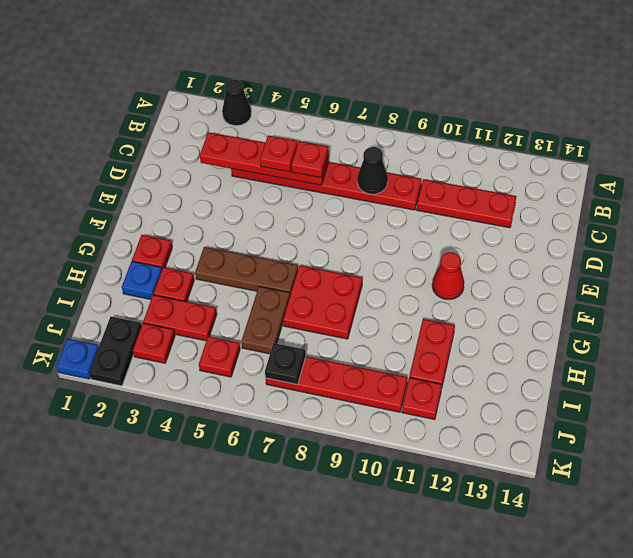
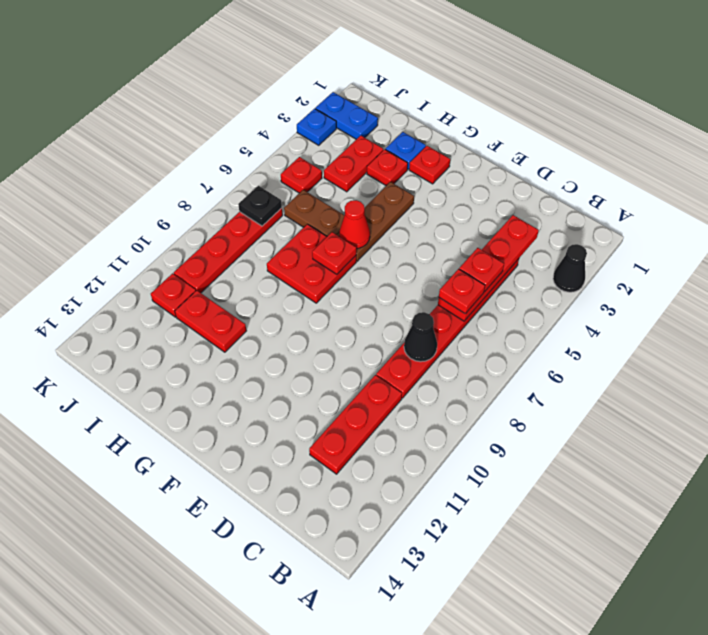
red cone F11 level 1 -> red cone G6 level 2
black plate J2:K2 level 1 -> blue plate J2:K2 level 1
red plate J3 level 1 -> red plate G7 level 2
blue plate K1 level 1 -> blue plate K3 level 1

